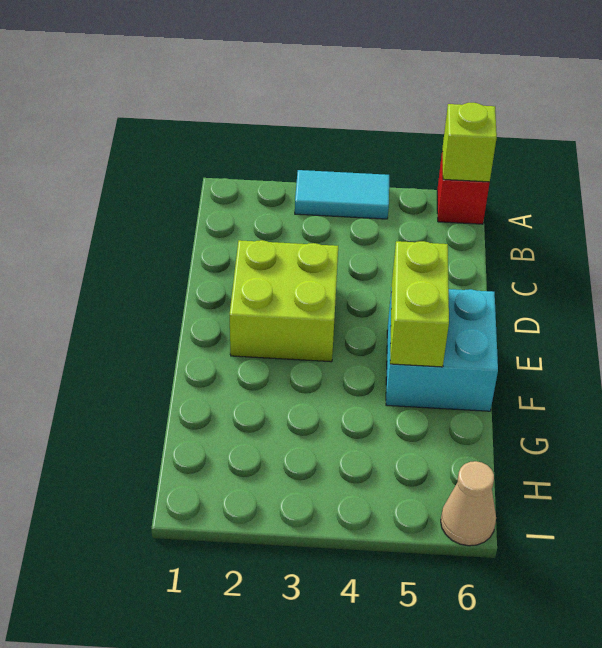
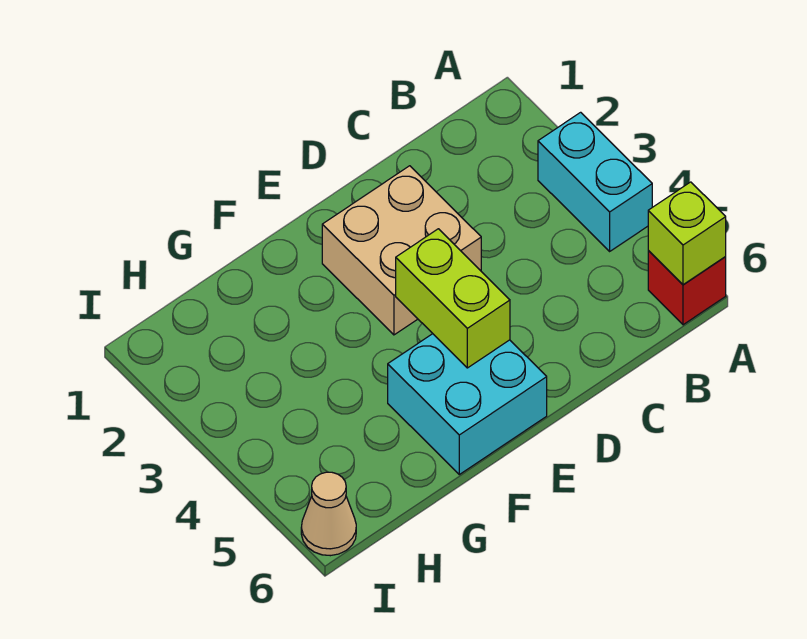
cyan tile A3:A4 level 1 -> cyan brick A3:A4 level 1
lime brick D2:E3 level 1 -> tan brick D2:E3 level 1
lime brick E5:F5 level 2 -> lime brick E4:E5 level 2

